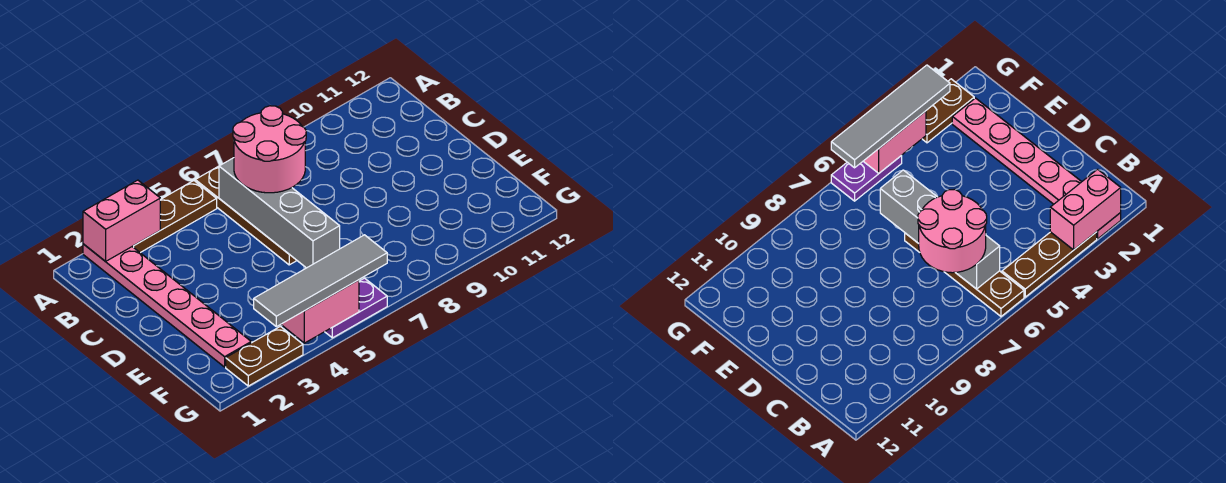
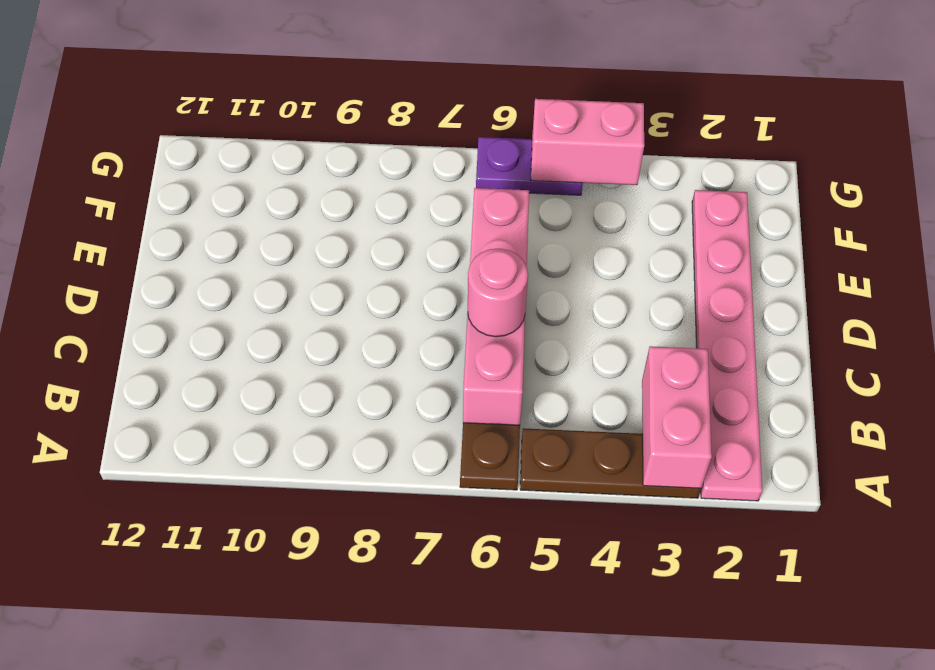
pink brick A2:A3 level 2 -> pink brick A3:B3 level 2
grey brick B6:E6 level 2 -> pink brick B6:E6 level 2
pink round brick B6:C7 level 3 -> pink round brick C6 level 3
brown plate G2:G3 level 1 -> none
grey tile G3:G6 level 3 -> none

